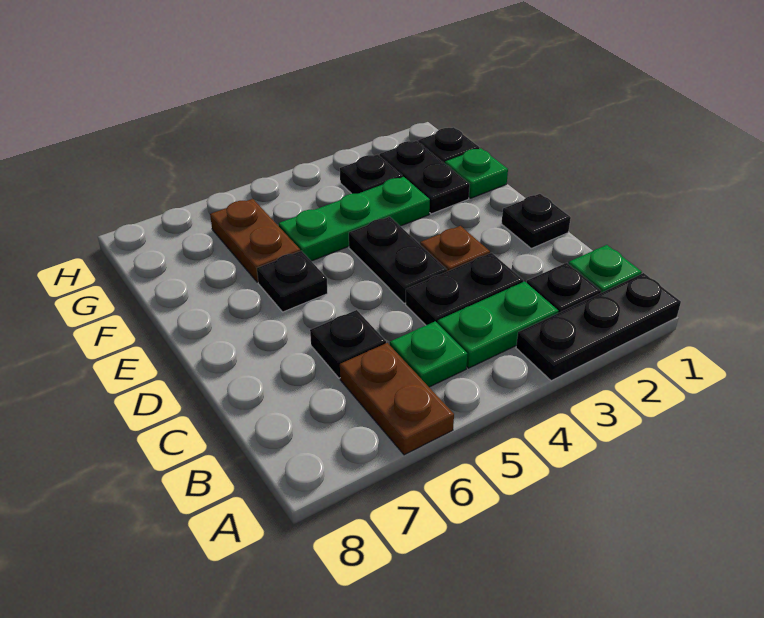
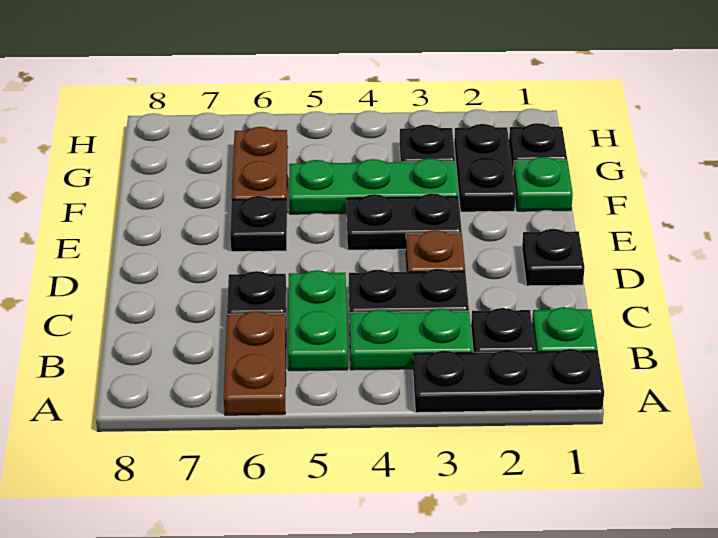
green plate B5 level 1 -> green plate B5:C5 level 1
black plate D4:E4 level 1 -> black plate E3:E4 level 1

